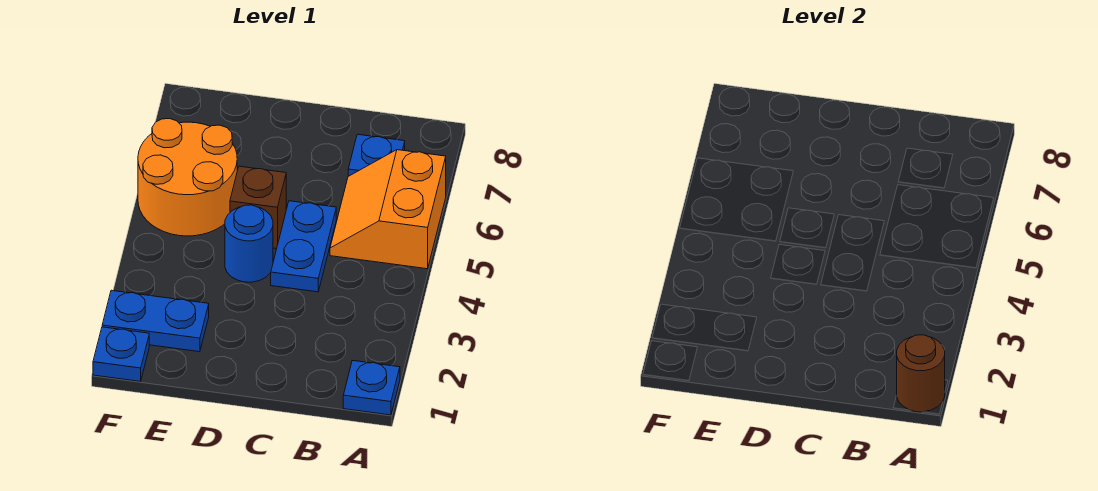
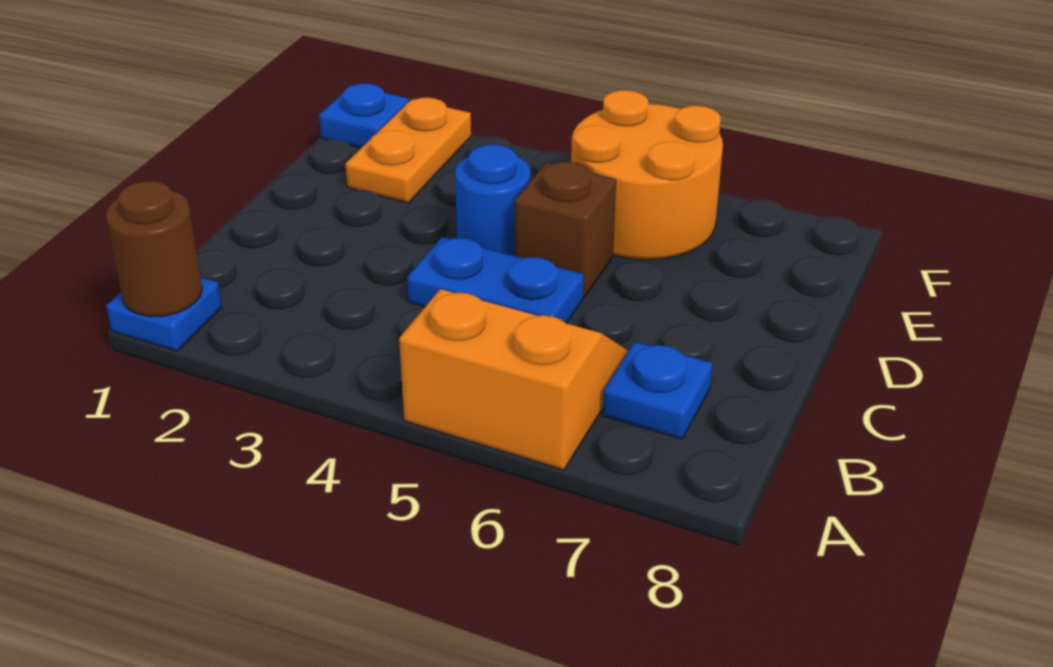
blue plate E2:F2 level 1 -> orange plate E2:F2 level 1

